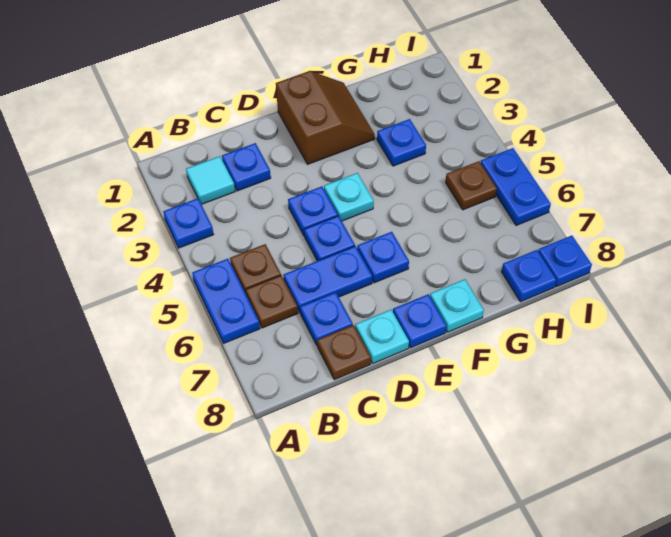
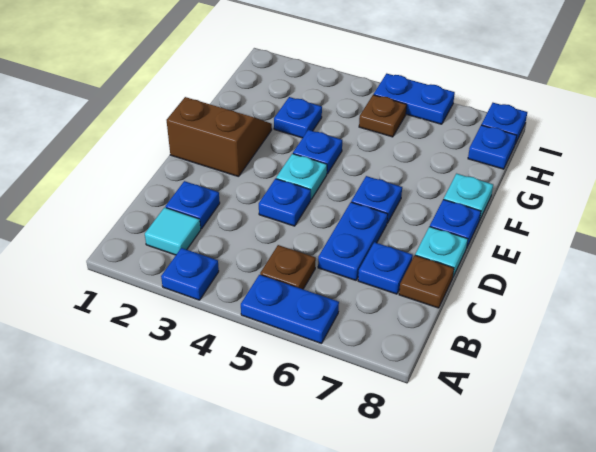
brown plate B6 level 1 -> none
blue plate D5 level 1 -> blue plate F4 level 1

